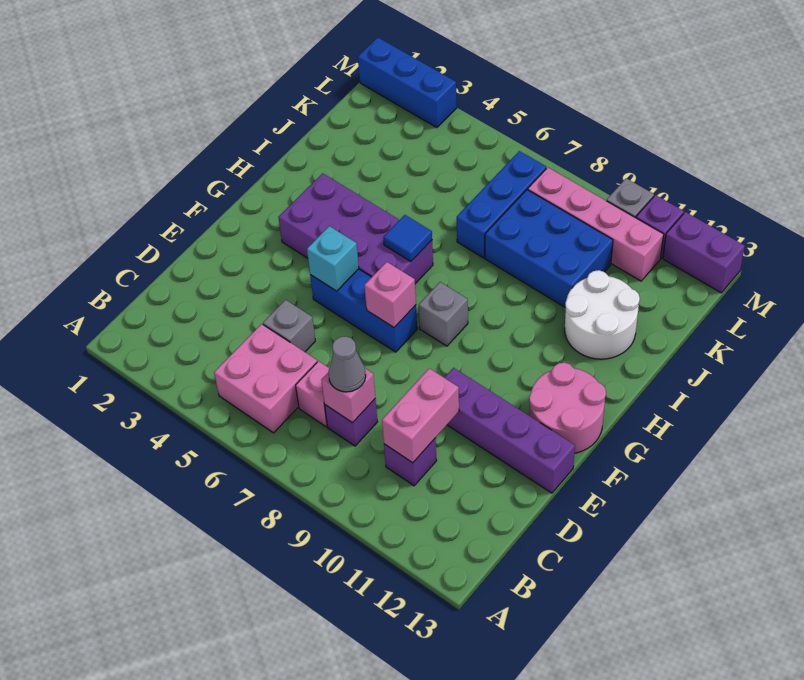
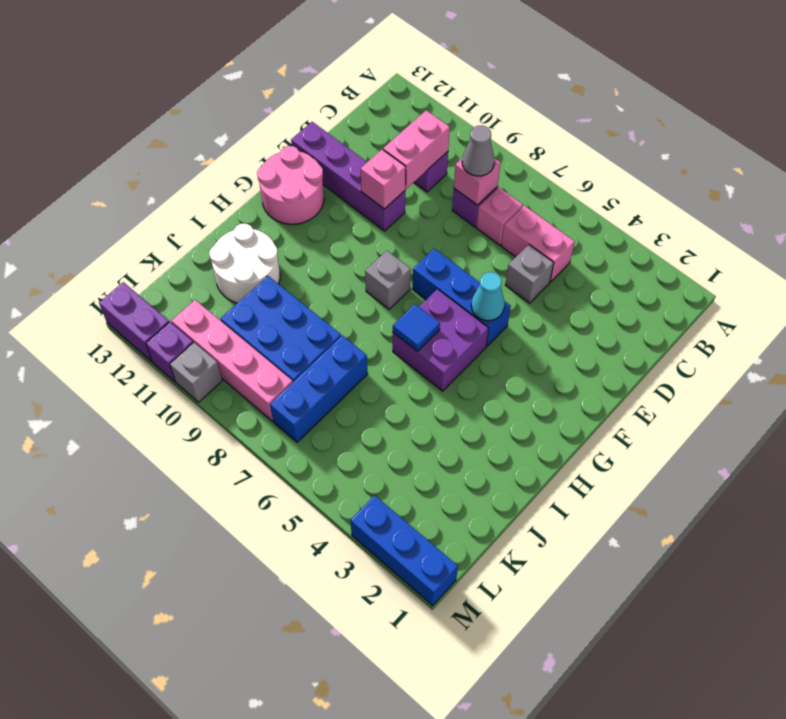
pink brick B5:C6 level 1 -> pink brick C5:C6 level 1
cyan brick F5 level 2 -> cyan cone F5 level 2
pink brick F7 level 2 -> pink brick E10 level 2
purple brick G3:H6 level 1 -> purple brick G5:H6 level 1

